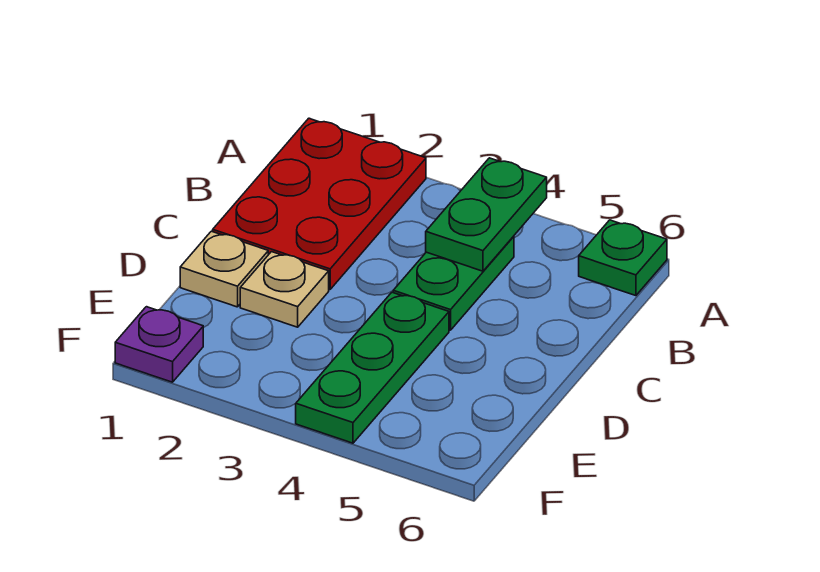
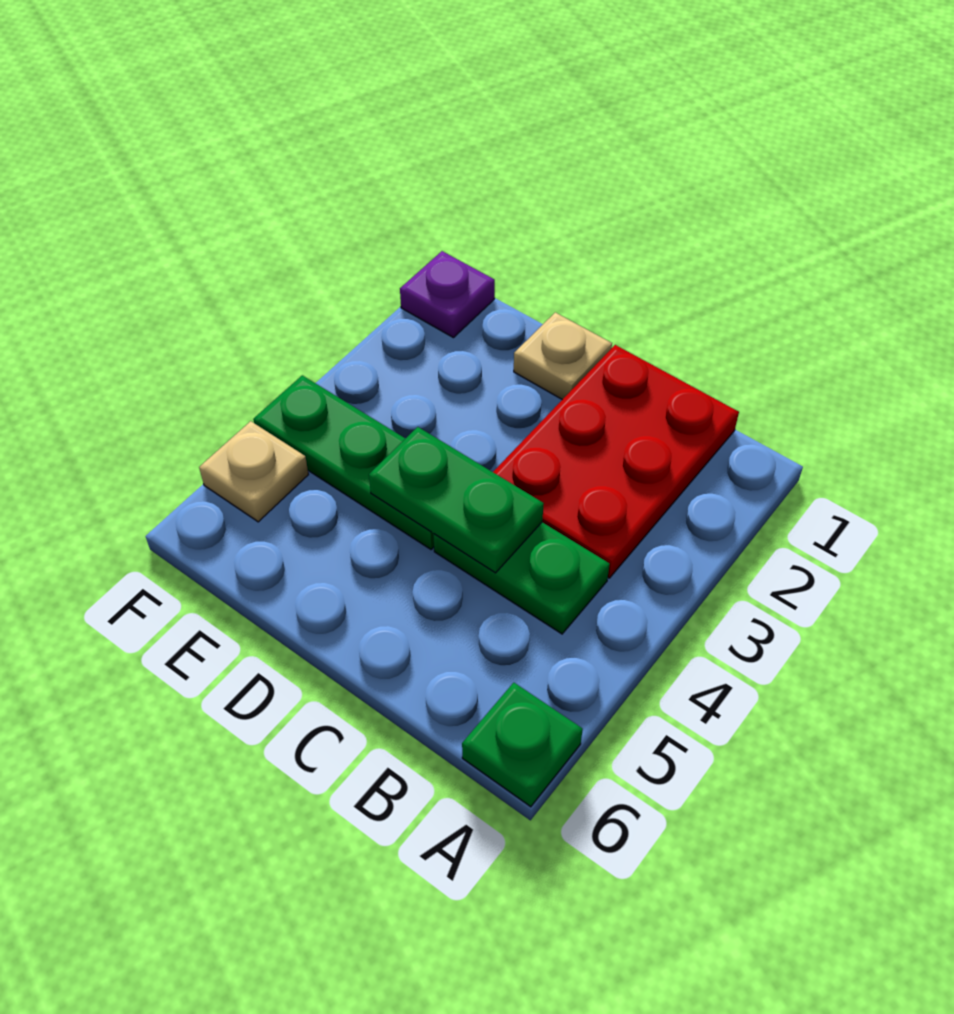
red plate A1:C2 level 1 -> red plate B1:C3 level 1
green plate A4:B4 level 2 -> green plate C4:D4 level 2
tan plate D2 level 1 -> tan plate F5 level 1

